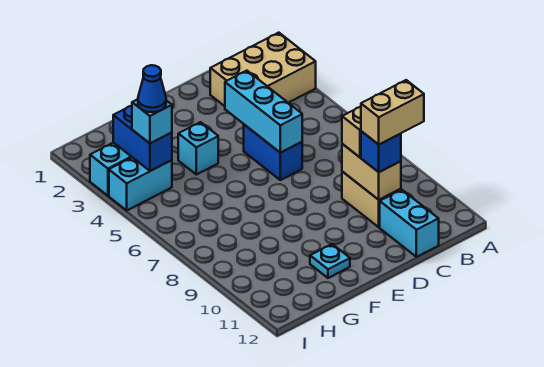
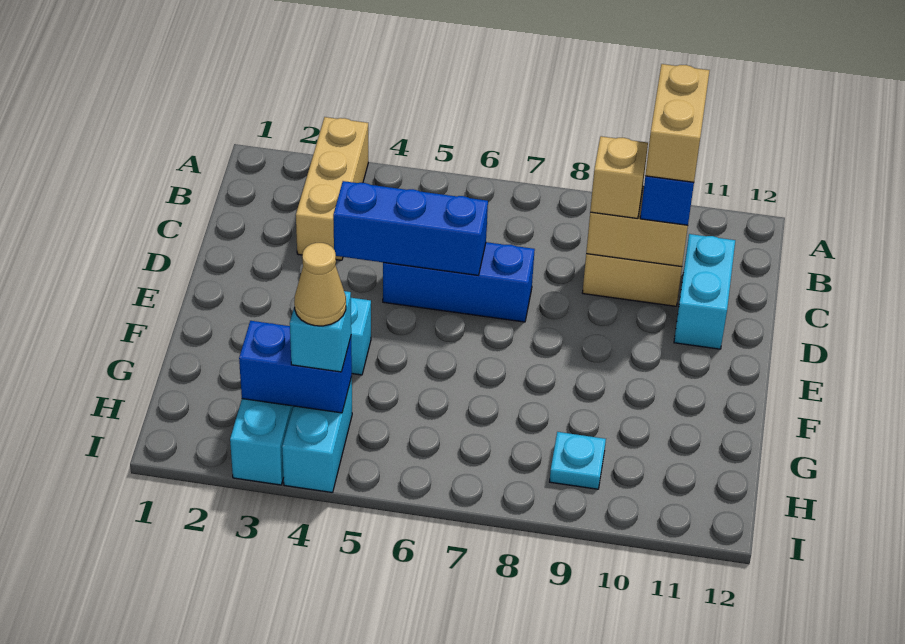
tan brick A2:C3 level 1 -> tan brick A3:C3 level 1
cyan brick C11:C12 level 1 -> cyan brick C11:D11 level 1
cyan brick D4:D6 level 2 -> blue brick D4:D6 level 2
blue brick D5:D6 level 1 -> blue brick D5:D7 level 1
cyan plate F11 level 1 -> cyan plate H9 level 1
blue cone H4 level 4 -> tan cone H4 level 4

